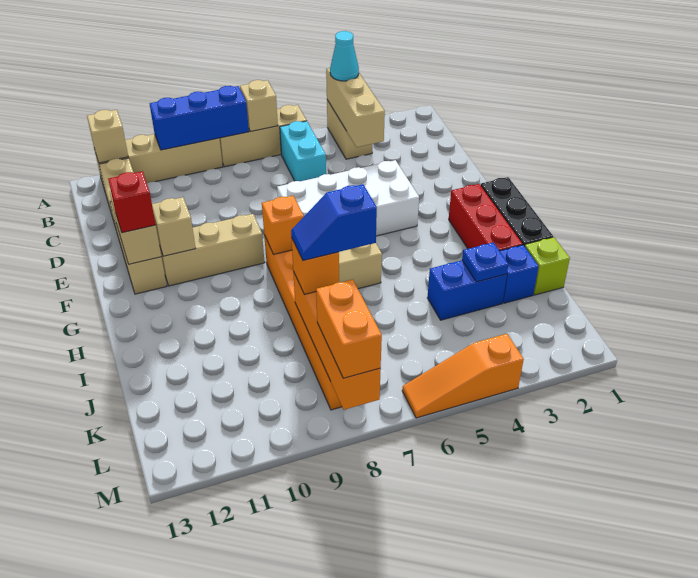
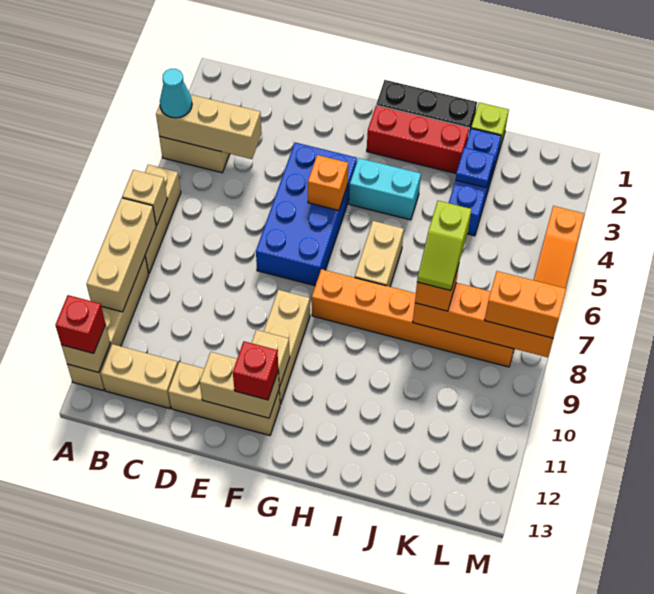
blue brick A8:A10 level 2 -> tan brick A8:A10 level 2
none -> red brick A12 level 3
cyan brick B6:C6 level 1 -> cyan brick G4:H4 level 1
white brick E4:F7 level 1 -> blue brick E4:F7 level 1
orange brick G8 level 2 -> orange brick F5 level 2
blue slope J7:J8 level 4 top 7 -> lime slope J7:J8 level 4 top 7

